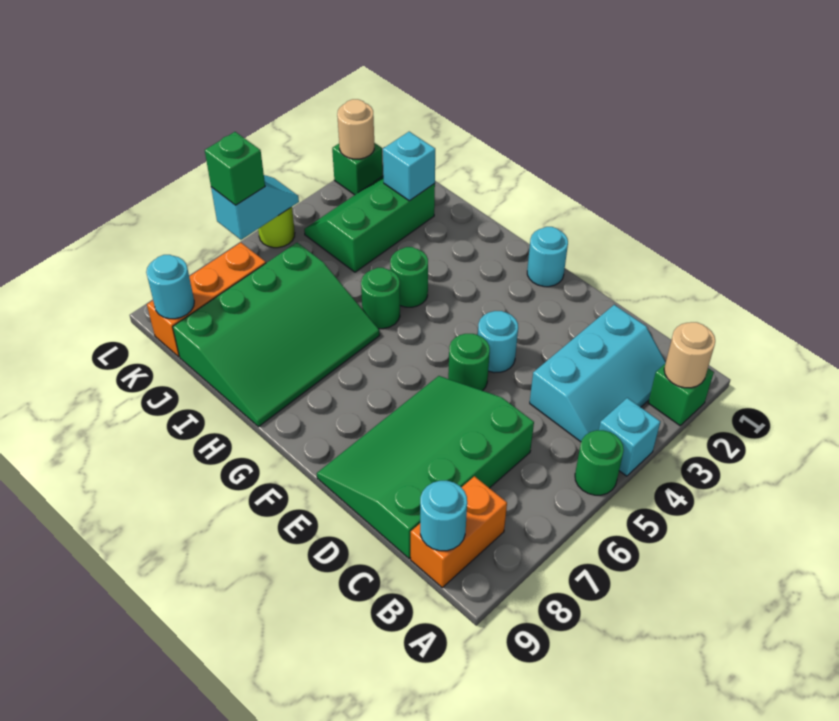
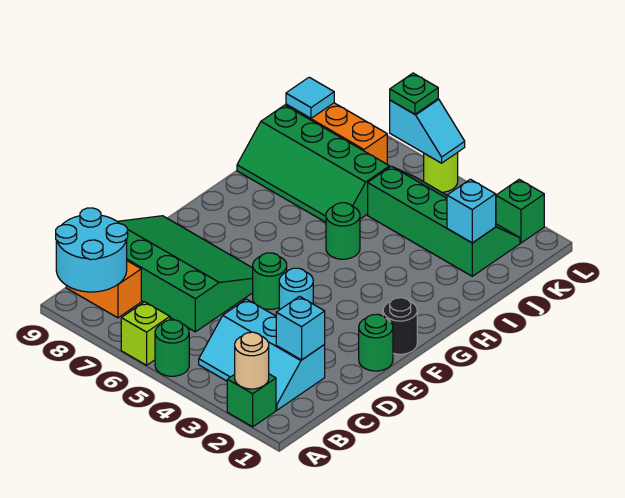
cyan brick A4 level 1 -> cyan brick C2 level 2
none -> lime brick A6 level 1
cyan round brick B9 level 2 -> cyan round brick A8:B9 level 2
cyan round brick F1 level 1 -> black round brick F1 level 1
green round brick H4 level 1 -> green round brick E1 level 1
green slope H6:J9 level 1 top J -> green slope I6:J9 level 1 top J
green slope J2:K4 level 1 top J -> green slope J2:K5 level 1 top J
cyan round brick K9 level 2 -> cyan tile K9 level 2
tan round brick L2 level 2 -> none
green brick L6 level 3 -> green plate L6 level 3

